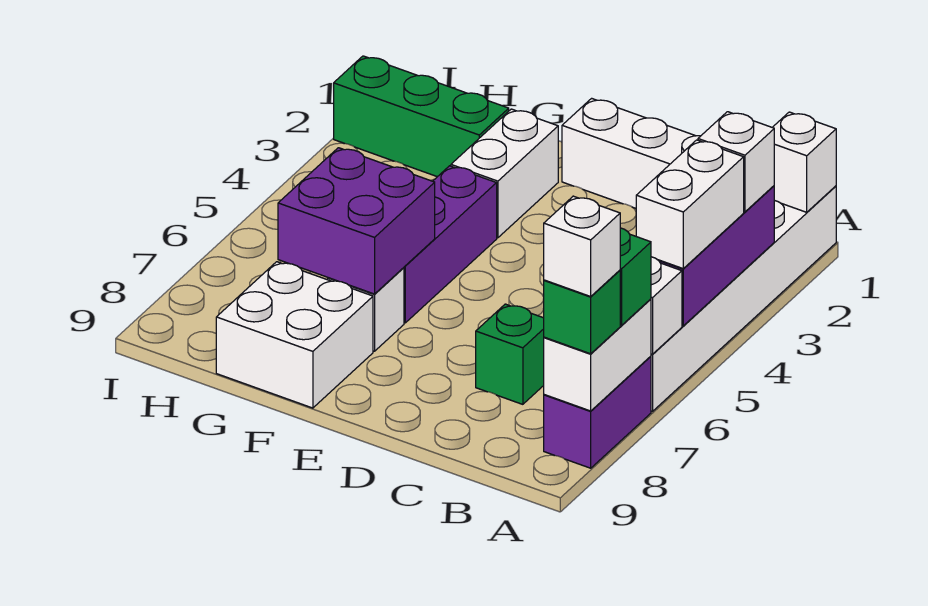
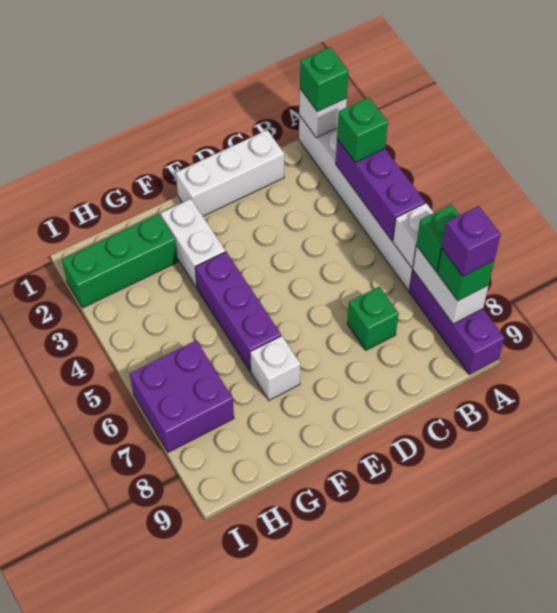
none -> green brick A1 level 3
white brick A3 level 3 -> green brick A3 level 3
white brick A4:A5 level 3 -> none
purple brick A7:A8 level 1 -> purple brick A7:A9 level 1
white brick A8 level 4 -> purple brick A8 level 4
purple brick F6:G7 level 2 -> purple brick H6:I7 level 1
white brick F8:G9 level 1 -> none

